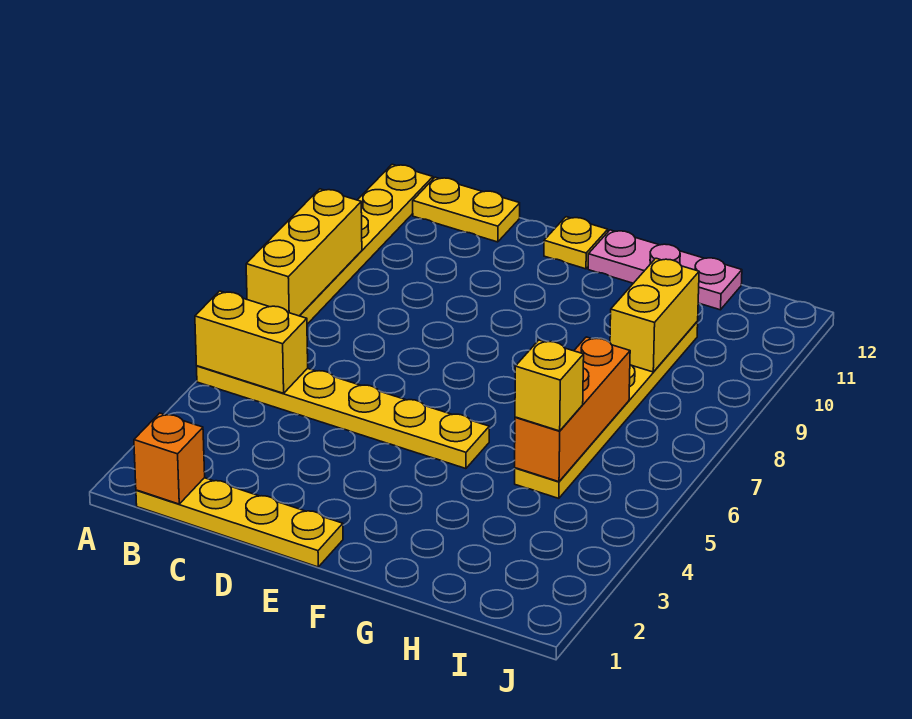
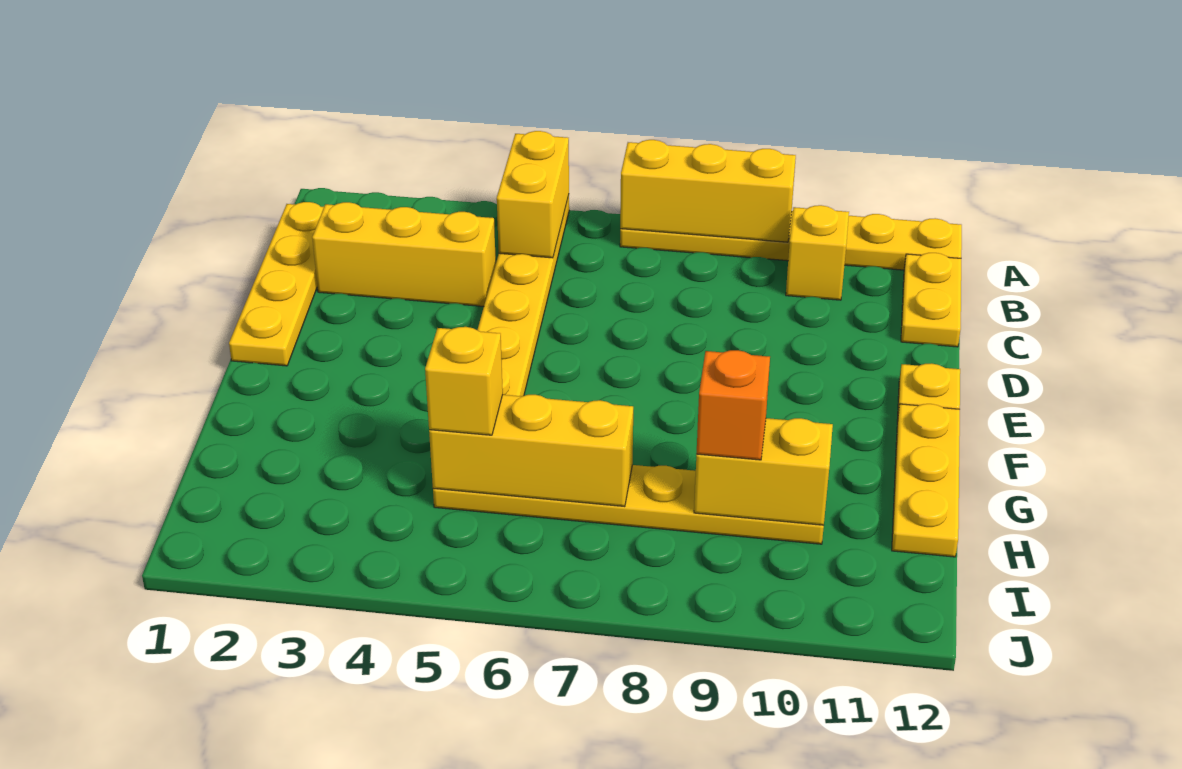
orange brick B1 level 2 -> orange brick H9 level 3
none -> yellow brick B10 level 1
none -> yellow brick C2:C4 level 1
pink plate F12:H12 level 1 -> yellow plate F12:H12 level 1
orange brick H5:H7 level 2 -> yellow brick H5:H7 level 2

